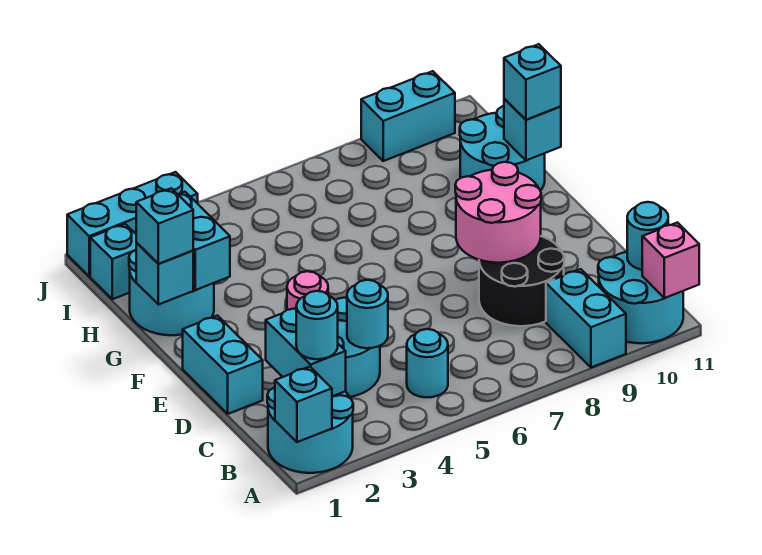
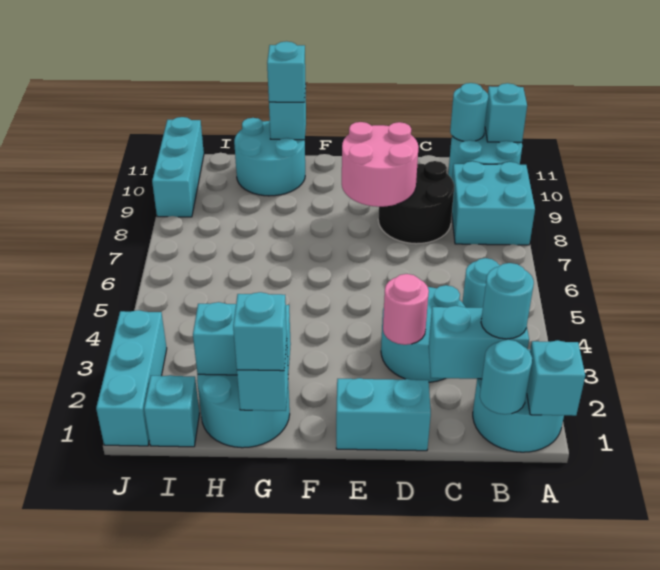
cyan brick A9:B9 level 1 -> cyan brick A8:B9 level 1
pink brick A11 level 2 -> cyan brick A11 level 2
cyan round brick C4 level 2 -> cyan round brick B1 level 2
cyan brick J9:J10 level 1 -> cyan brick J9:J11 level 1

